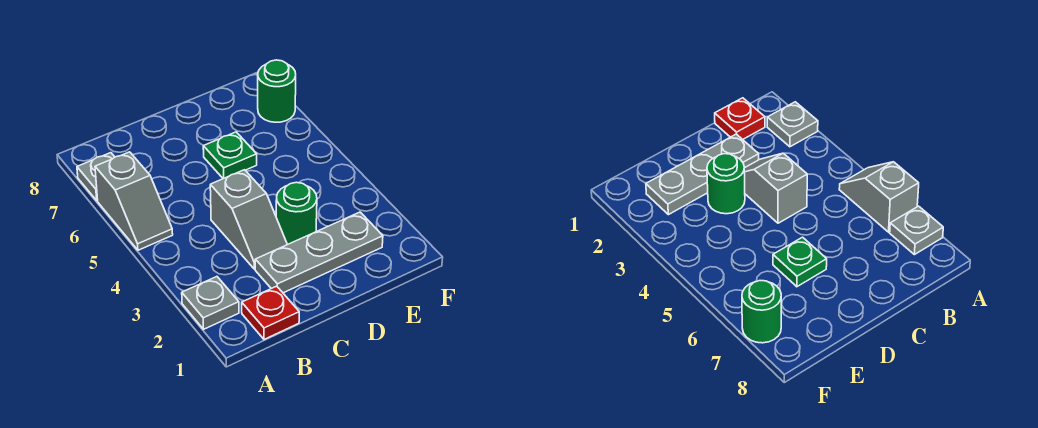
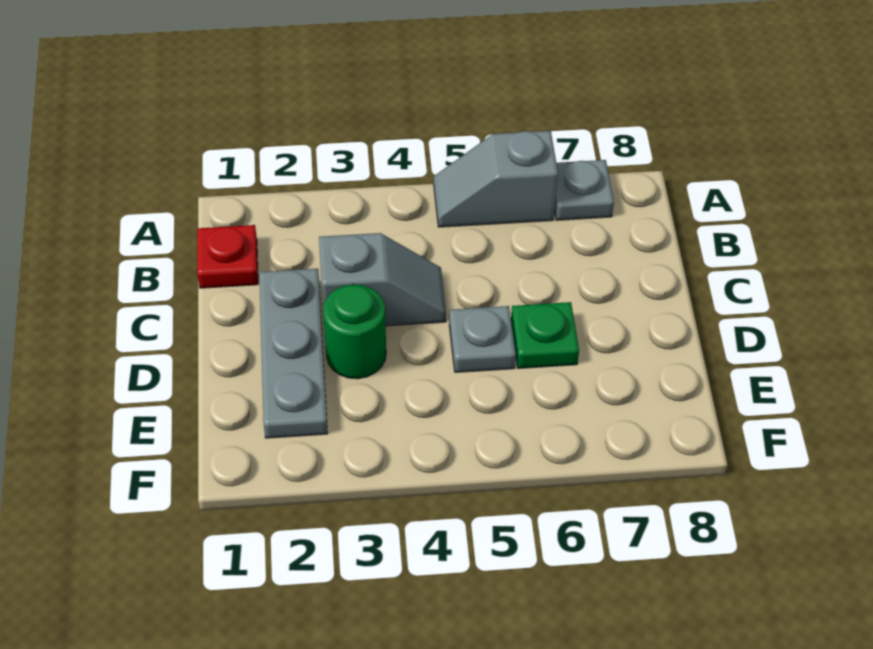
grey plate A2 level 1 -> grey plate D5 level 1
grey slope C3:C4 level 1 top 4 -> grey slope C3:C4 level 1 top 3
green round brick F7 level 1 -> none

